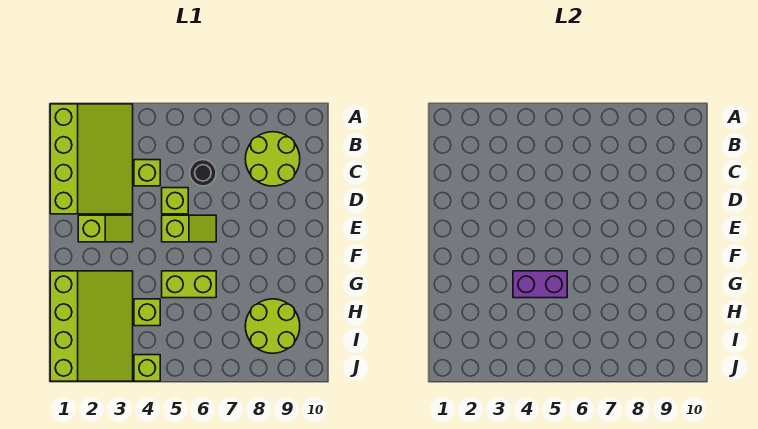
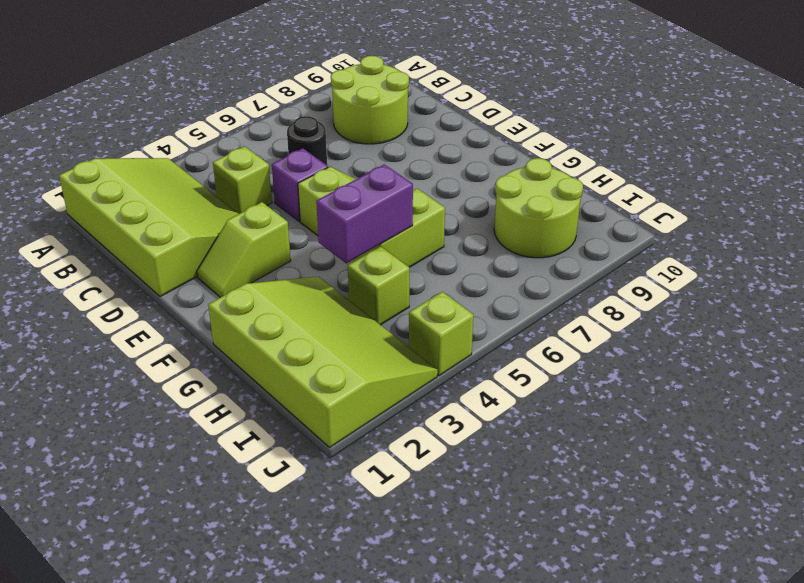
lime brick D5 level 1 -> purple brick D5 level 1
lime slope E2:E3 level 1 top 2 -> lime slope E2:E3 level 1 top 3

